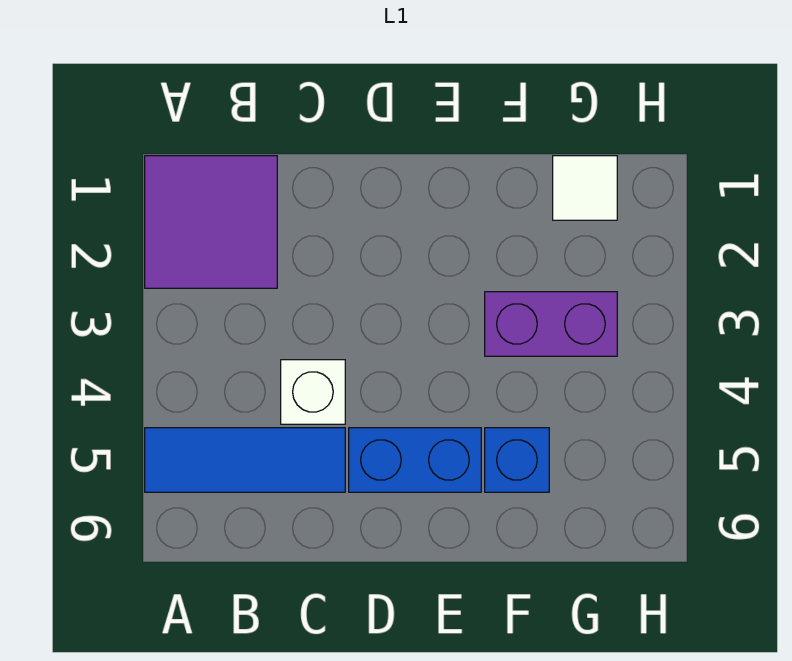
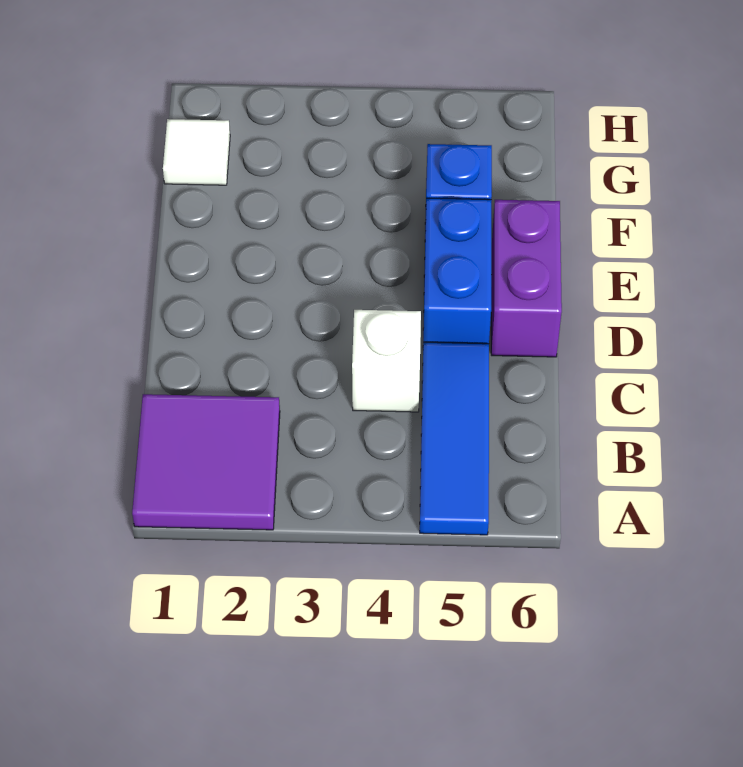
purple brick F3:G3 level 1 -> purple brick D6:E6 level 1

